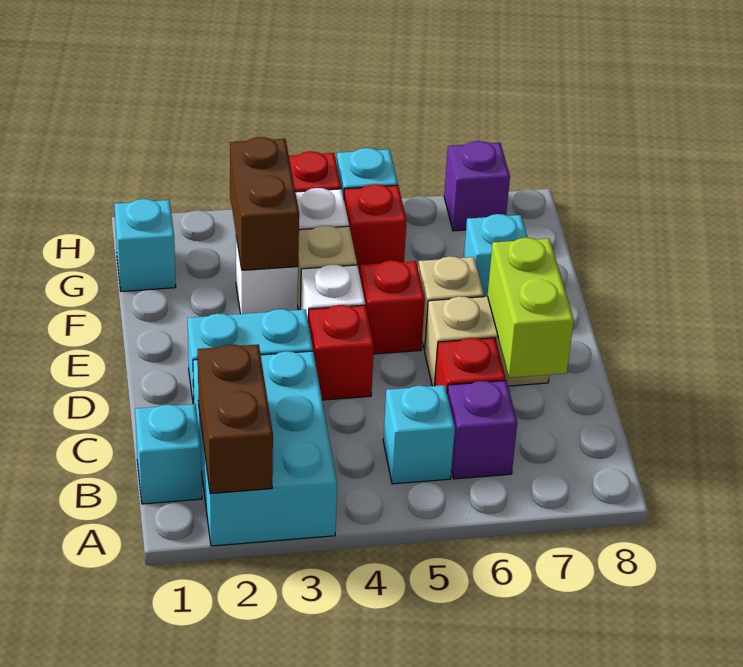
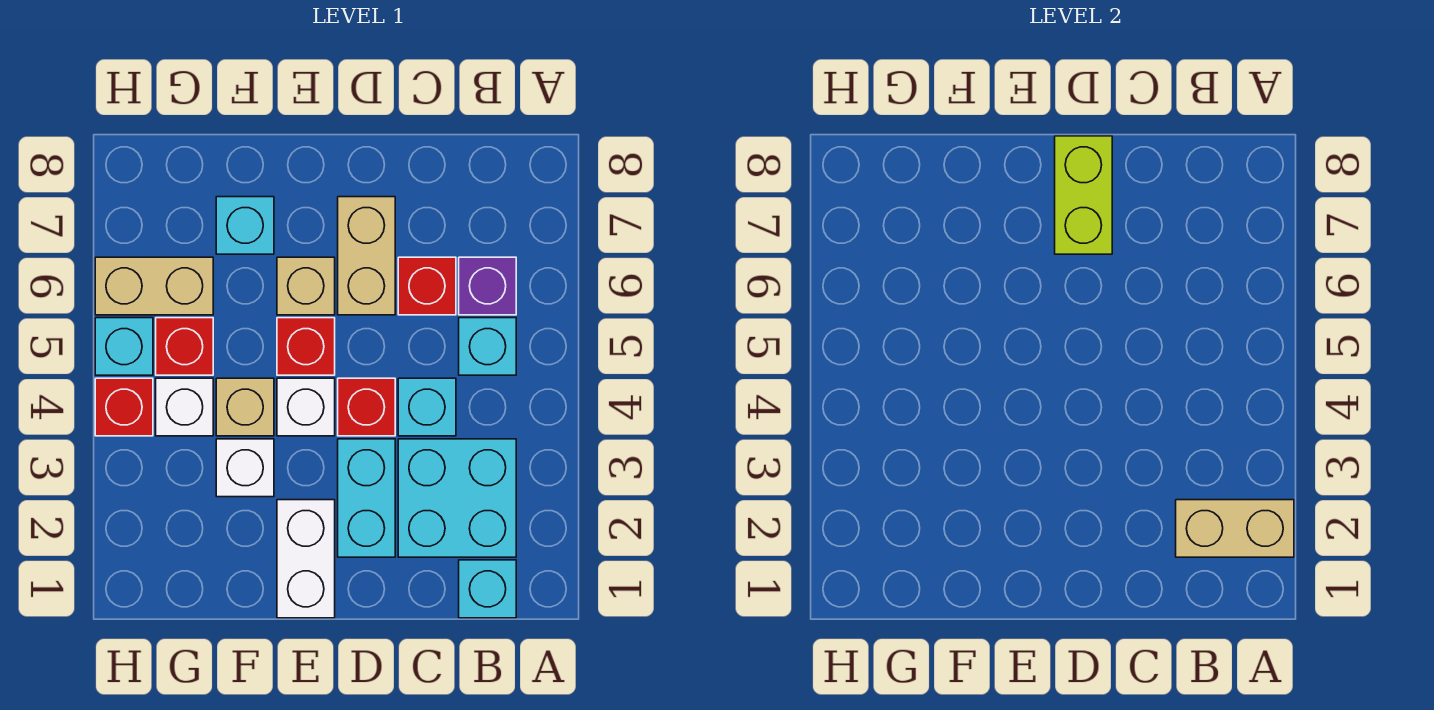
cyan brick A2:C3 level 1 -> cyan brick B2:C3 level 1
brown brick A2:B2 level 2 -> tan brick A2:B2 level 2
lime brick C7:D7 level 2 -> lime brick D7:D8 level 2
none -> white brick E1:E2 level 1
brown brick F3:G3 level 2 -> none
cyan brick G1 level 1 -> cyan brick C4 level 1
none -> tan brick G6:H6 level 1
purple brick H7 level 1 -> none

